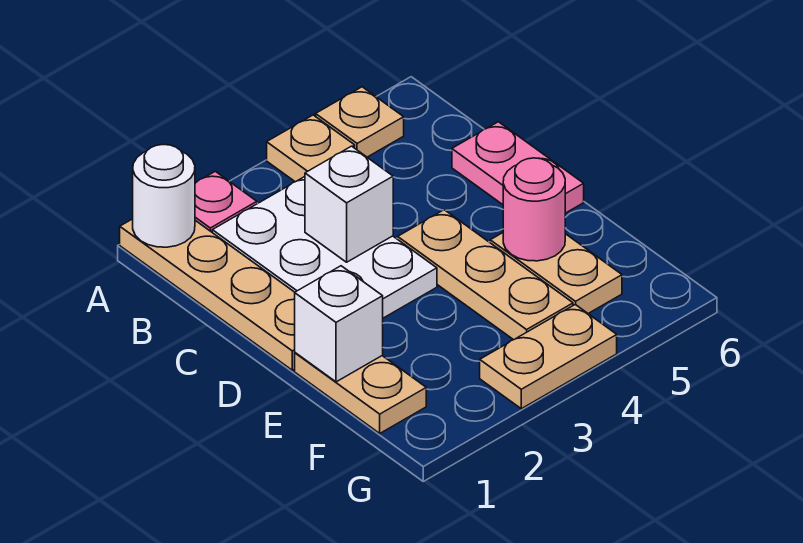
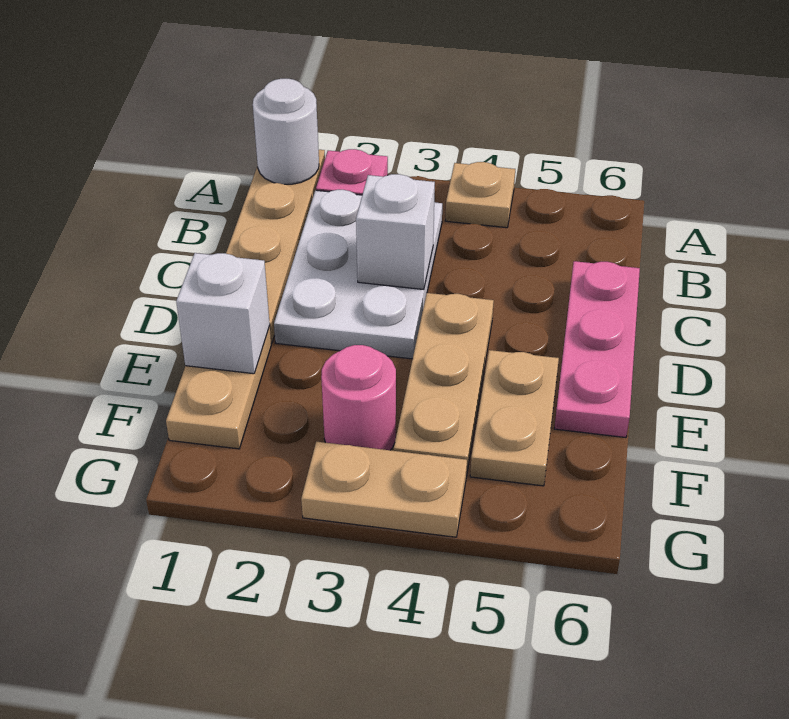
tan plate A5 level 1 -> none
pink plate C6:D6 level 1 -> pink plate C6:E6 level 1
pink round brick E5 level 2 -> pink round brick F3 level 1

